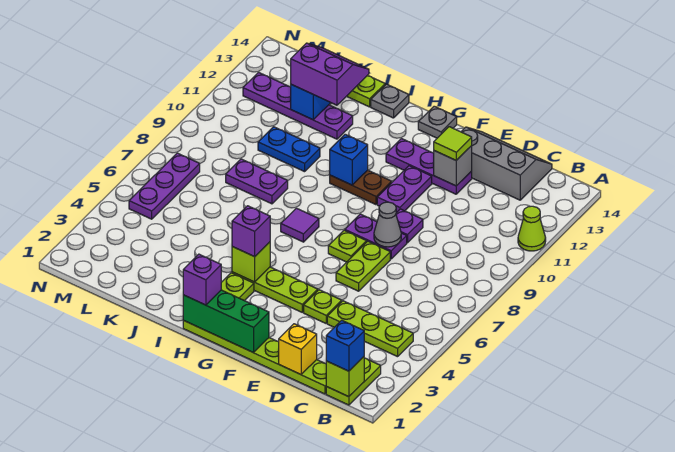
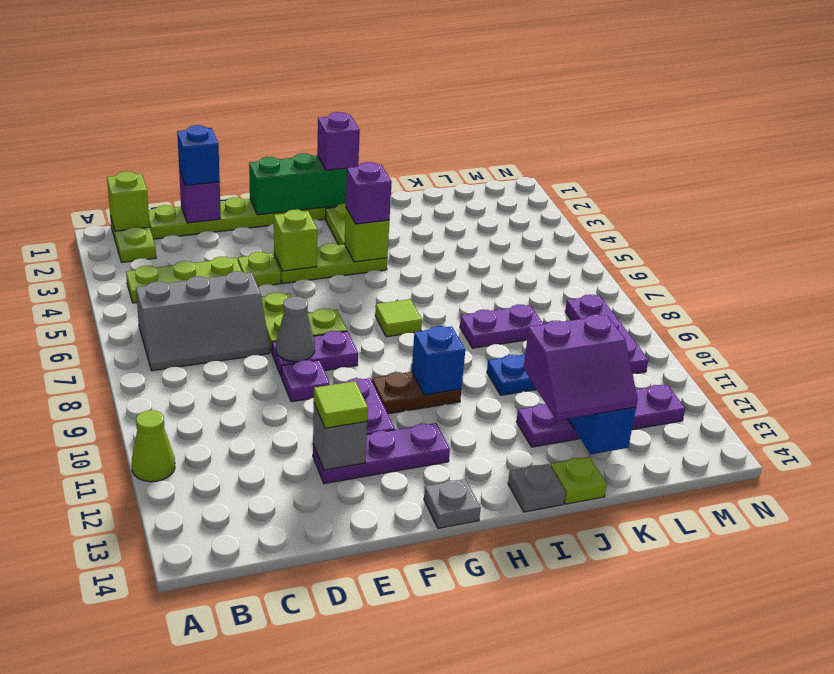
blue brick B1 level 3 -> blue brick D1 level 3
grey slope C13:E14 level 1 top 13 -> grey slope B6:D7 level 1 top 6
yellow brick D1 level 2 -> purple brick D1 level 2
none -> lime brick F4 level 2
purple tile H7 level 1 -> lime tile H7 level 1
purple plate M5:M7 level 1 -> purple plate M8:M10 level 1

